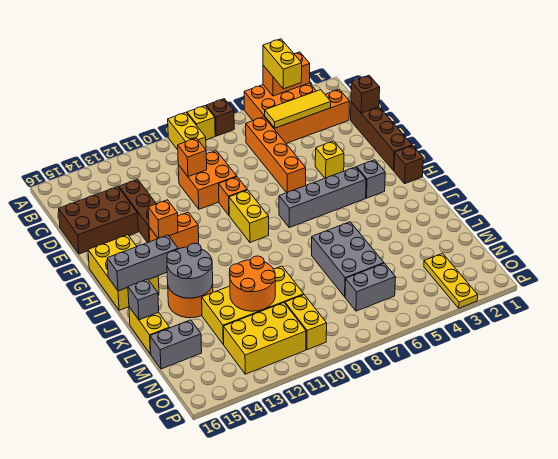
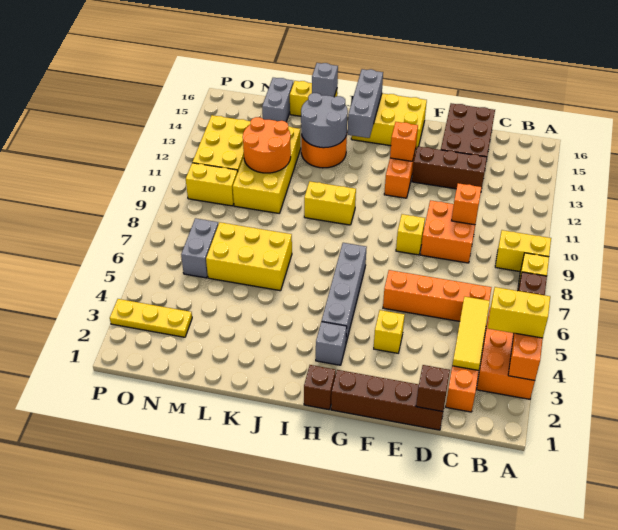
orange brick F9 level 1 -> yellow brick F9 level 1
yellow brick G9:H9 level 1 -> yellow brick I10:J10 level 1
grey brick K6:M7 level 1 -> yellow brick K6:M7 level 1

